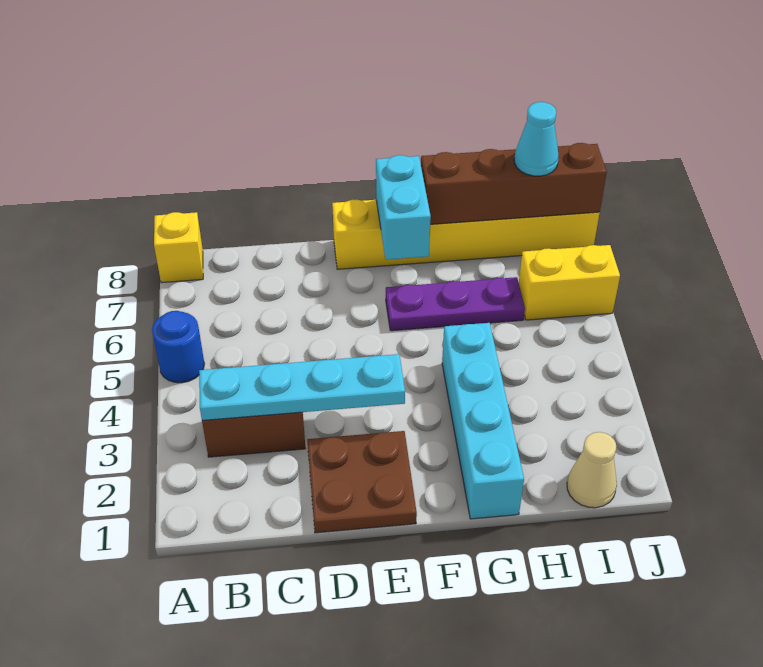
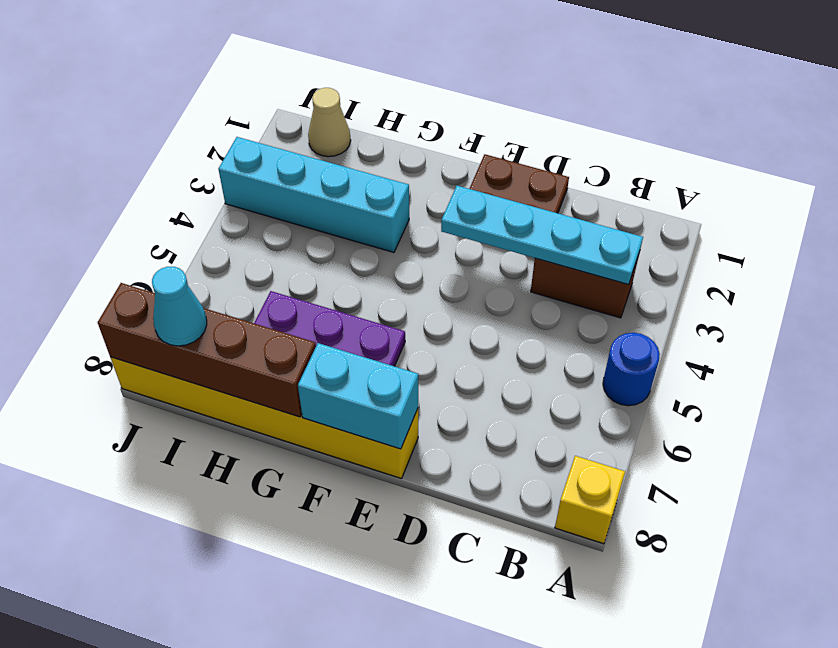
cyan brick F7:F8 level 2 -> cyan brick E8:F8 level 2
cyan brick G1:G4 level 1 -> cyan brick G3:J3 level 1
yellow brick I6:J6 level 1 -> none

